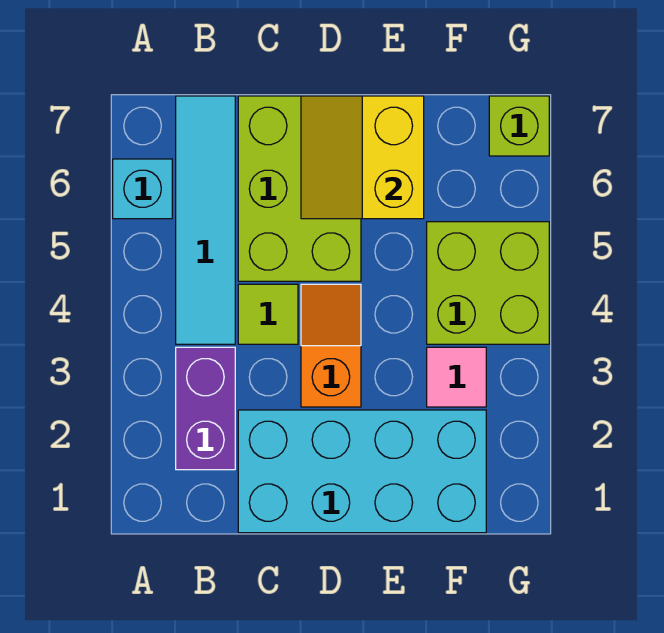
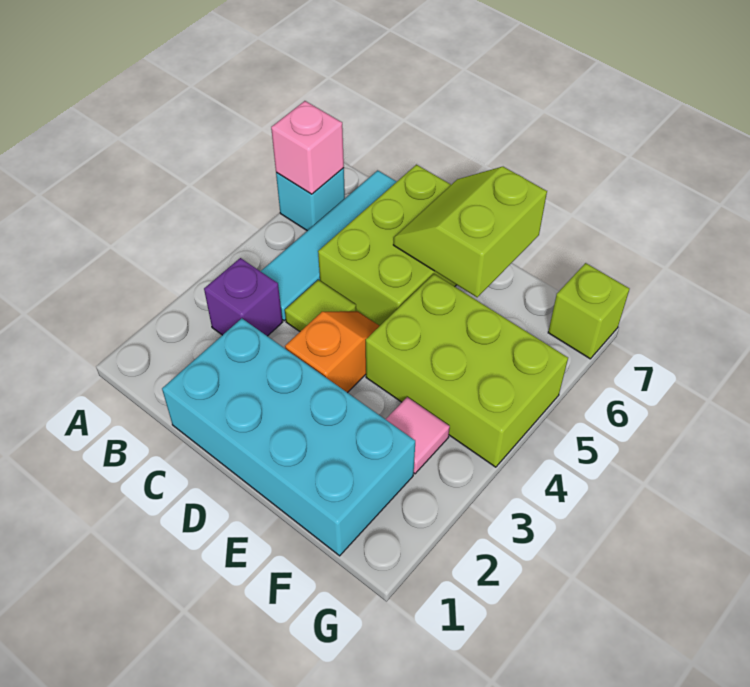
none -> pink brick A6 level 2
purple brick B2:B3 level 1 -> purple brick B3 level 1
yellow slope D6:E7 level 2 top E -> lime slope D6:E7 level 2 top E
lime brick F4:G5 level 1 -> lime brick E4:G5 level 1

